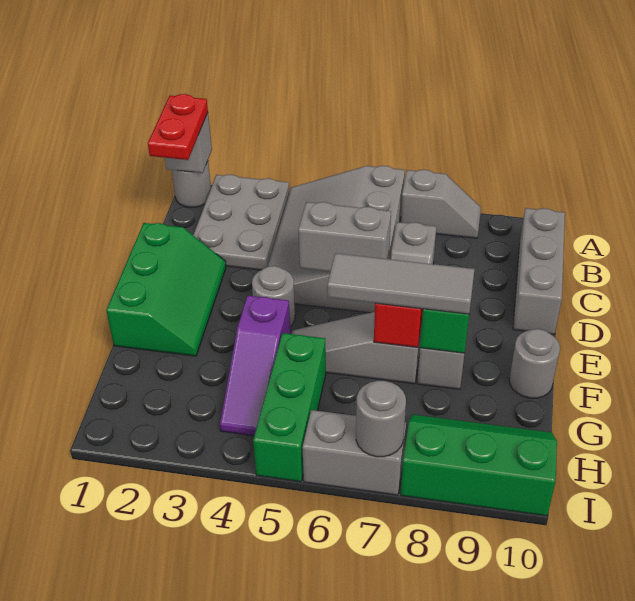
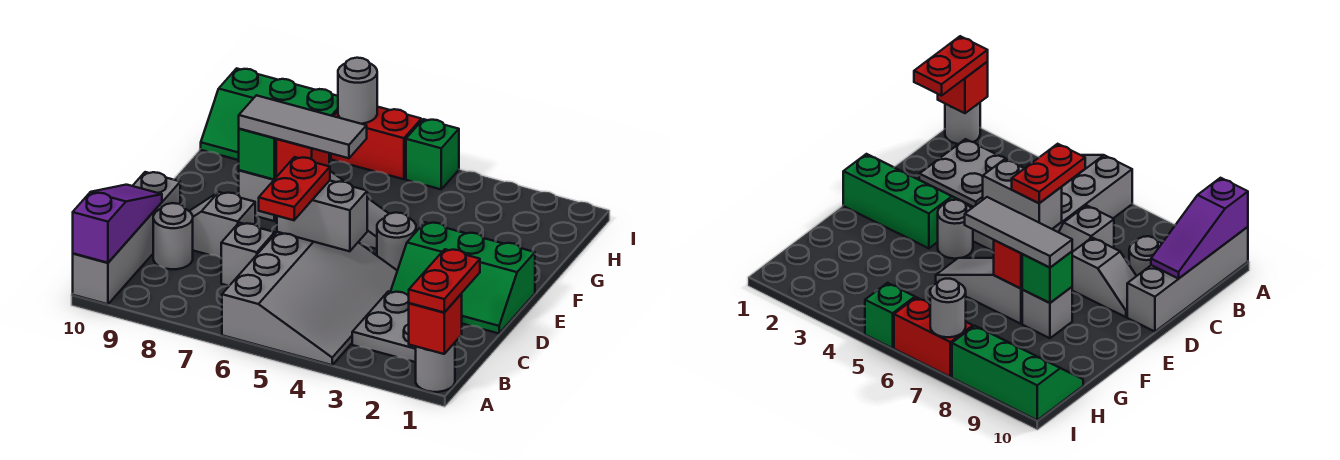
grey brick A1 level 2 -> red brick A1 level 2
grey plate A2:C3 level 1 -> grey plate B2:C3 level 1
grey slope A7:A8 level 1 top 7 -> grey slope D8:D9 level 1 top 8
grey brick B10:D10 level 1 -> grey brick A10:D10 level 1
none -> red plate C6:D6 level 3
green slope D1:F2 level 1 top 1 -> green slope D1:E3 level 1 top E
purple slope F4:H4 level 1 top F -> purple slope A10:C10 level 2 top A
grey round brick F10 level 1 -> grey round brick C9 level 1
green brick G5:I5 level 1 -> green brick I5 level 1
grey brick I6:I7 level 1 -> red brick I6:I7 level 1

